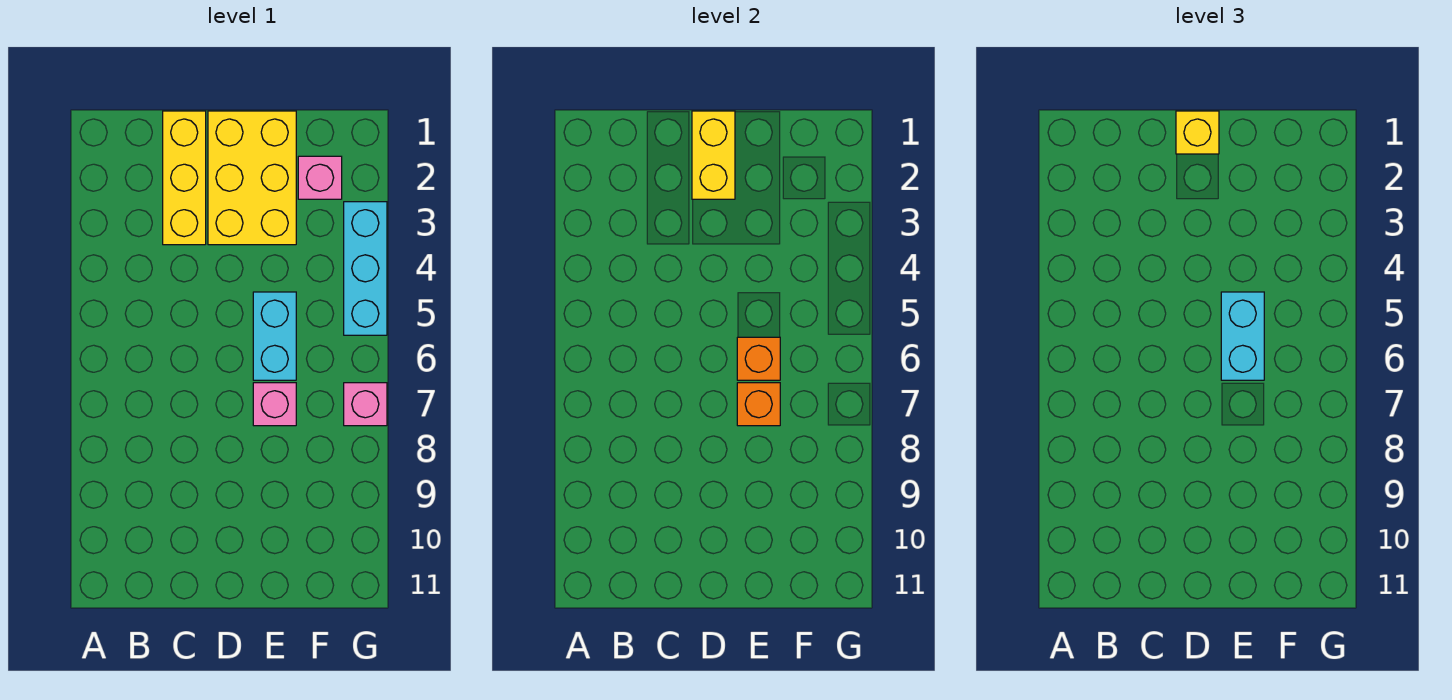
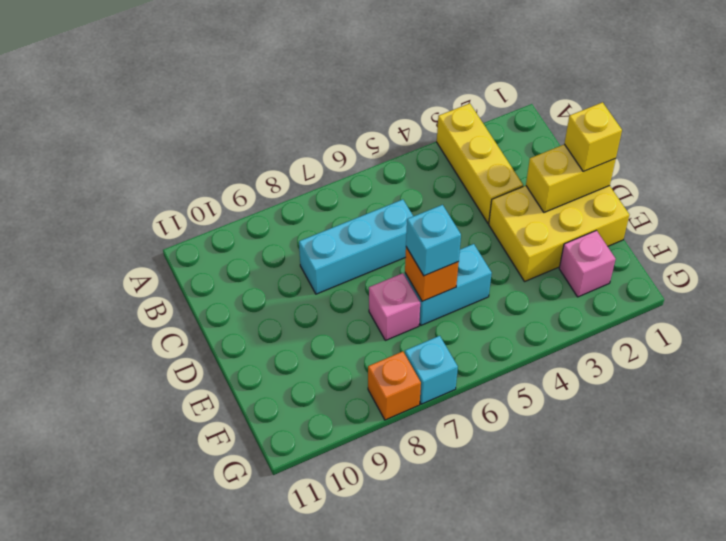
yellow brick C1:C3 level 1 -> yellow brick A3:C3 level 1
cyan brick E5:E6 level 3 -> cyan brick E6 level 3
orange brick E7 level 2 -> orange brick G8 level 1
cyan brick G3:G5 level 1 -> cyan brick C6:C8 level 1
pink brick G7 level 1 -> cyan brick G7 level 1

